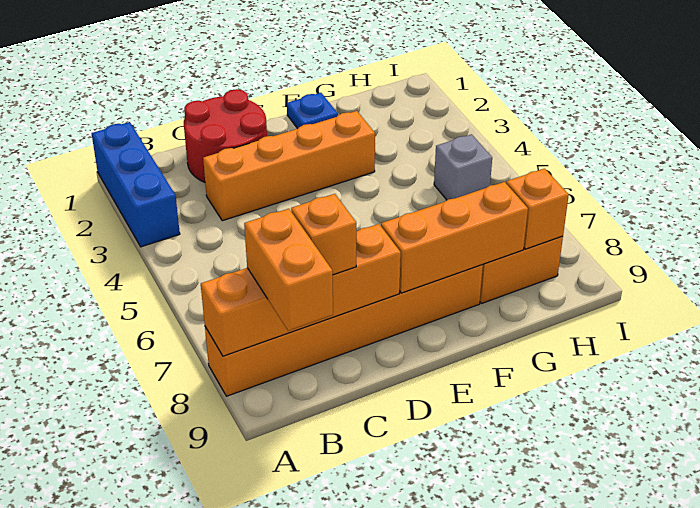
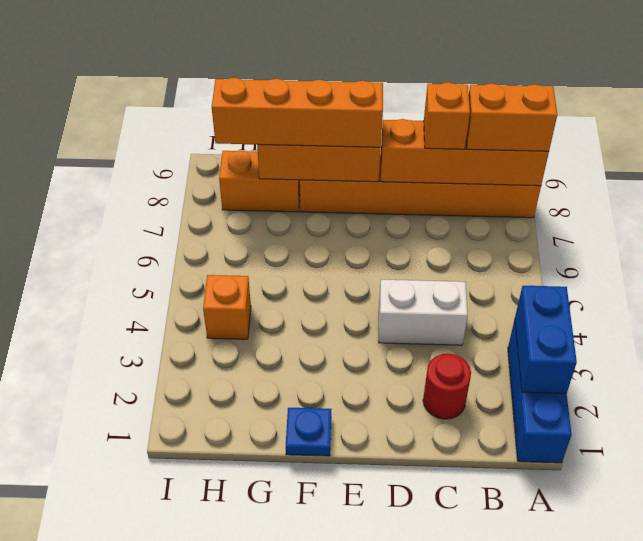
none -> blue brick A2:A3 level 2
orange brick B8:B9 level 3 -> orange brick A8:B8 level 3
red round brick C1:D2 level 1 -> red round brick C2 level 1
orange brick C3:F3 level 1 -> orange brick E8:H8 level 3
none -> white brick C4:D4 level 1
grey brick H5 level 1 -> none
orange brick H8 level 2 -> orange brick H4 level 1

